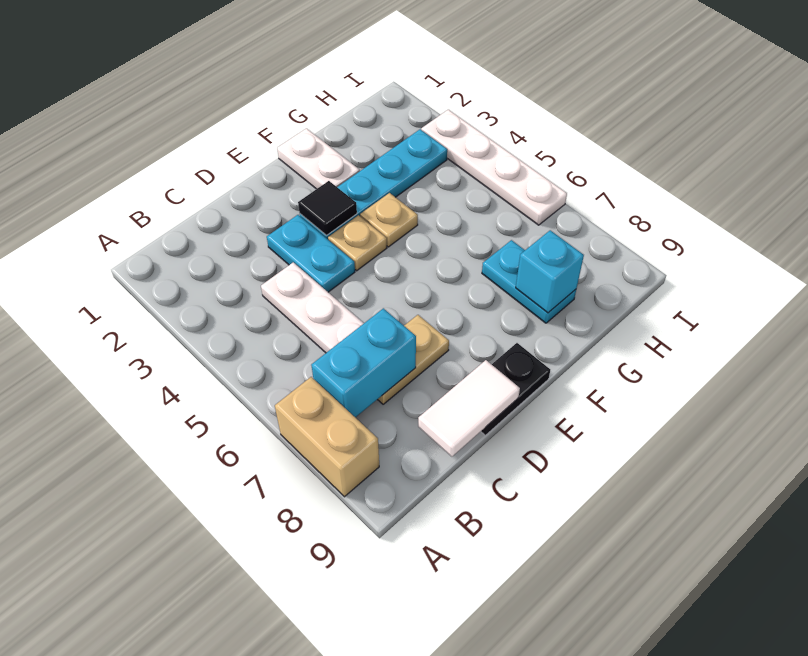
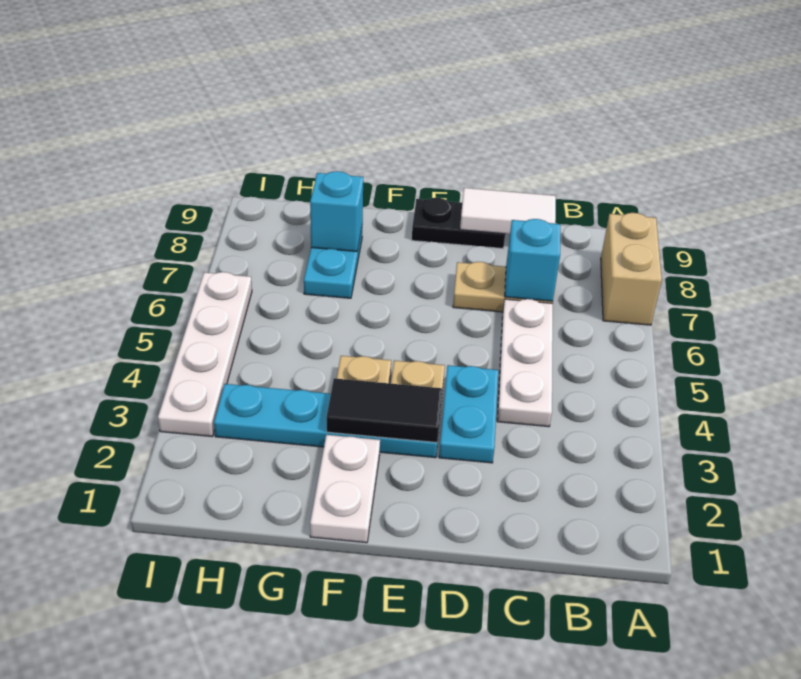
cyan brick B7:C7 level 2 -> cyan brick C7 level 2
black tile E3 level 2 -> black tile E3:F3 level 2

